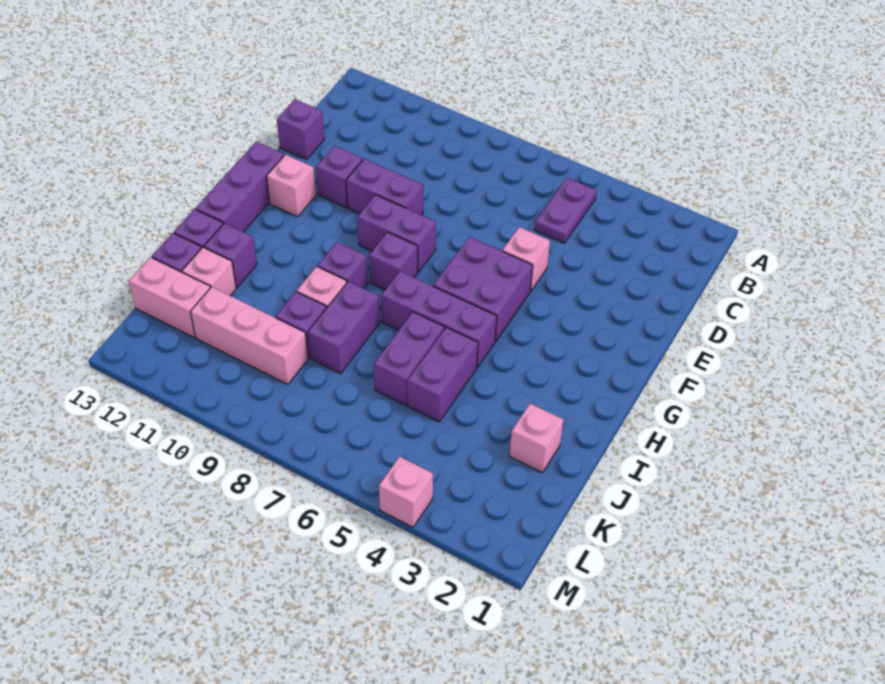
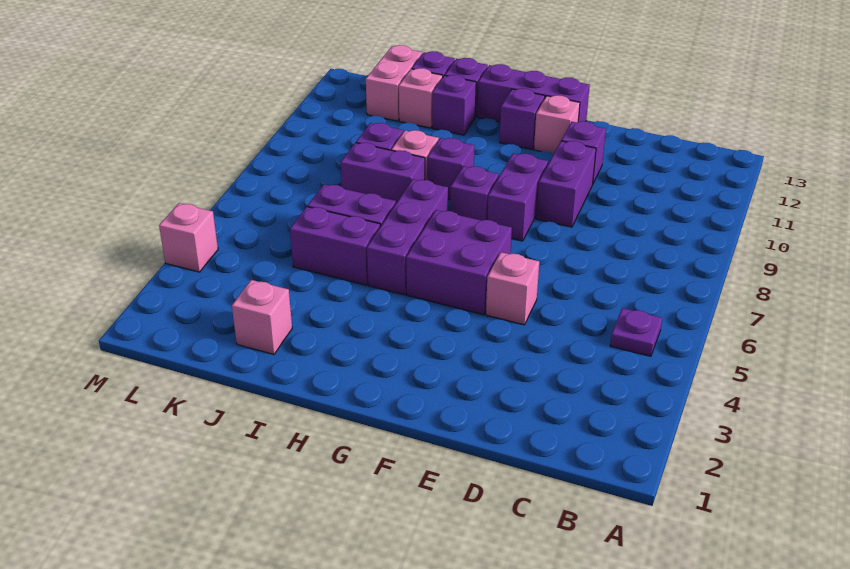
purple plate B5:C5 level 1 -> purple plate B5 level 1
purple brick D13 level 1 -> purple brick G12 level 1
pink brick K9:K11 level 1 -> none

